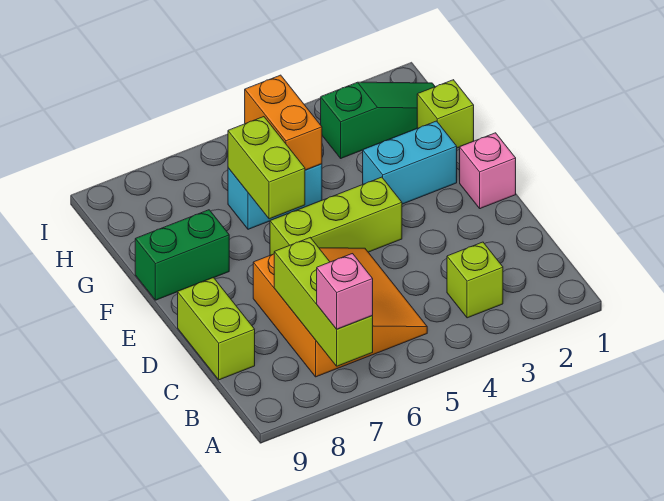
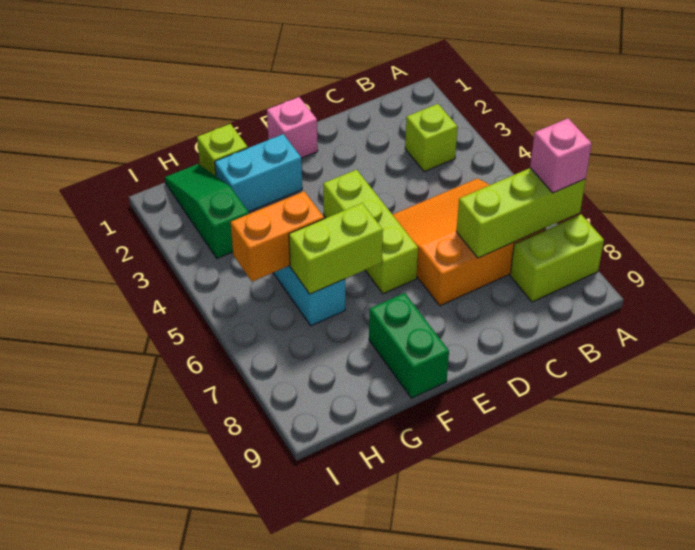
lime brick C9:D9 level 1 -> lime brick A8:B8 level 1
cyan brick F2:F3 level 1 -> cyan brick F2:G2 level 1

